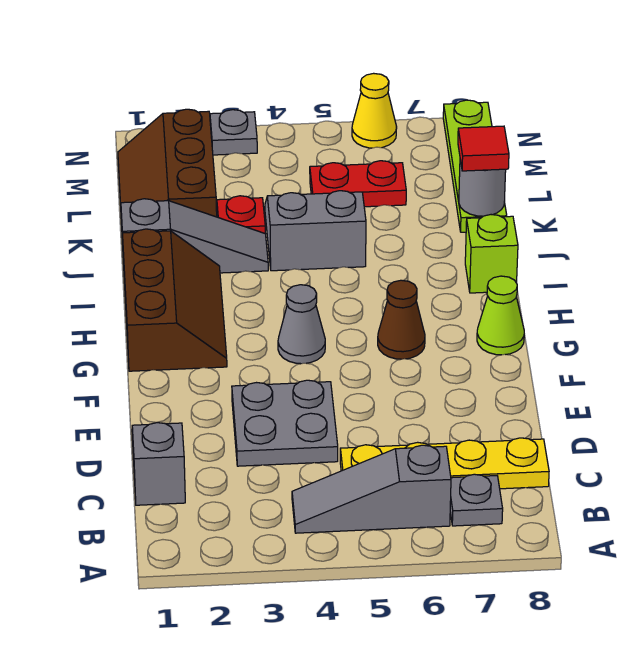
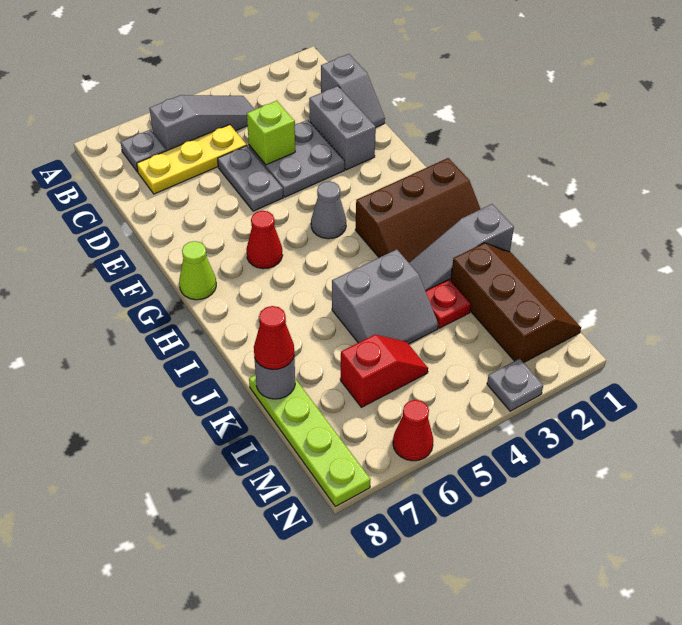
yellow plate C5:C8 level 1 -> yellow plate C5:C7 level 1
none -> grey brick D2:E2 level 1
none -> grey plate D5:E5 level 1
brown slope G1:I2 level 1 top 1 -> brown slope H1:I3 level 1 top H
brown cone G6 level 1 -> red cone G6 level 1
lime brick I8 level 1 -> lime brick D4 level 2
red tile K8 level 3 -> red cone K8 level 3
red plate L5:L6 level 1 -> red slope L5:L6 level 1 top 6
yellow cone N6 level 1 -> red cone N6 level 1

